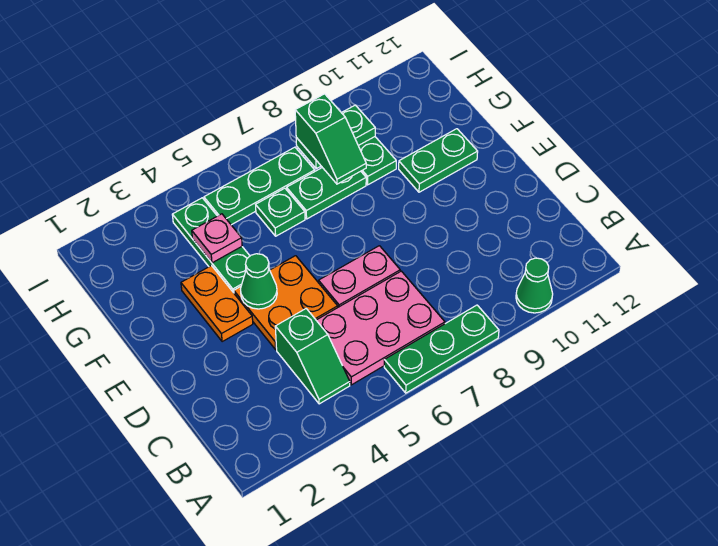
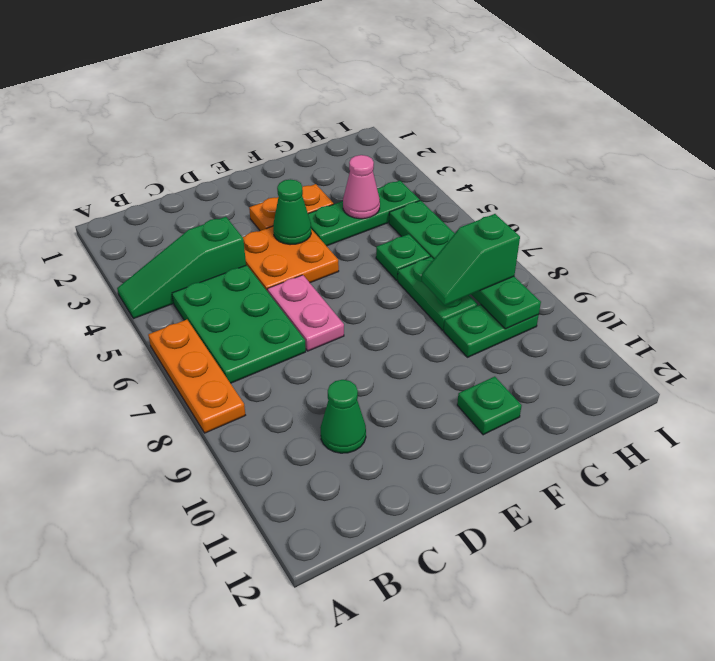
green plate A6:A8 level 1 -> orange plate A6:A8 level 1
green cone A10 level 1 -> green cone C10 level 1
green slope B4:C4 level 1 top C -> green slope A4:C4 level 1 top C
pink plate B5:C7 level 1 -> green plate B5:C7 level 1
green plate F10:F11 level 1 -> green plate F11 level 1
pink plate G4 level 2 -> pink cone G4 level 2

